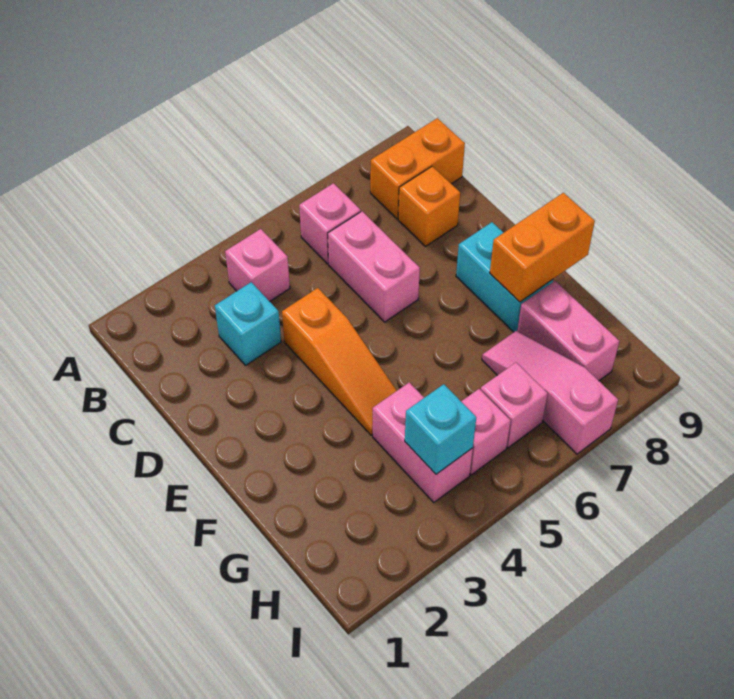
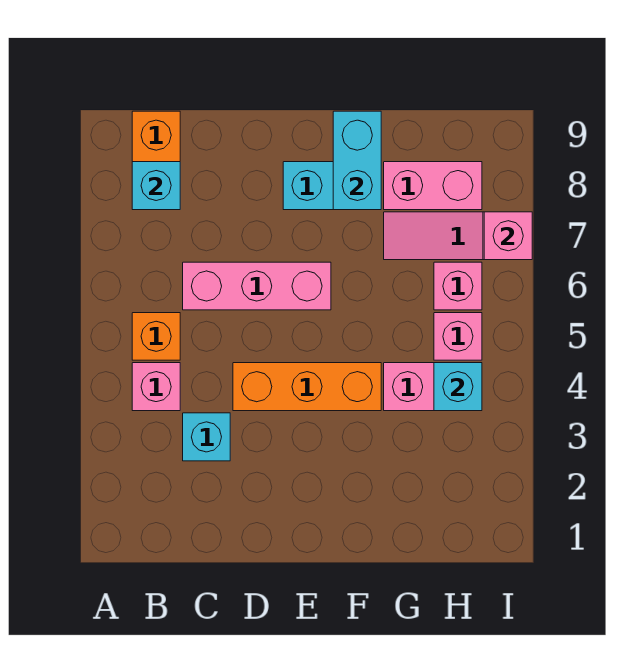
pink brick B6 level 1 -> pink brick I7 level 2
none -> cyan brick B8 level 2
pink brick C6:D6 level 1 -> pink brick C6:E6 level 1
orange brick C8 level 1 -> orange brick B5 level 1
orange slope D4:F4 level 1 top D -> orange brick D4:F4 level 1
orange brick F8:F9 level 2 -> cyan brick F8:F9 level 2

